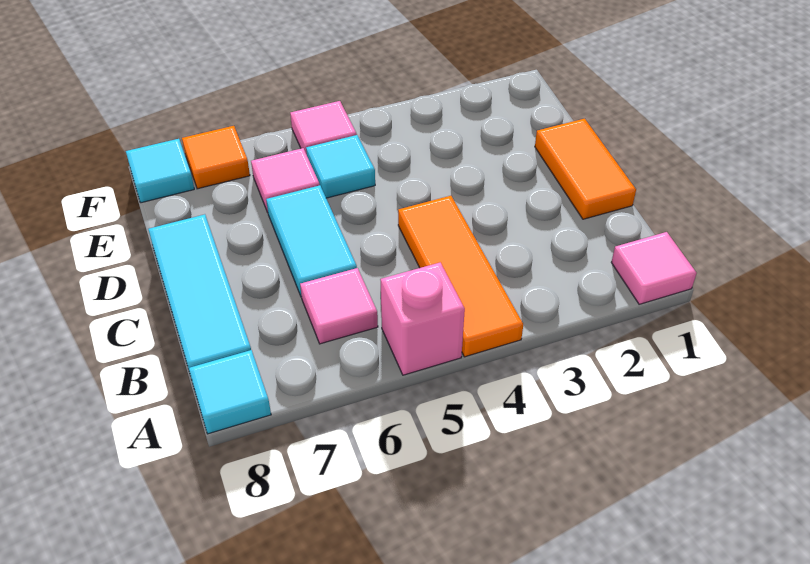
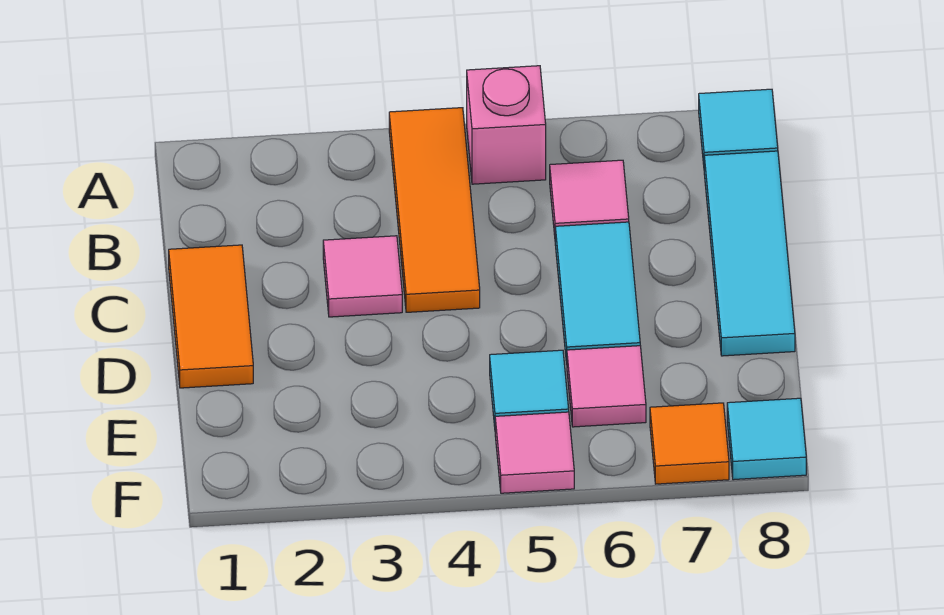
pink tile A1 level 1 -> pink tile C3 level 1

